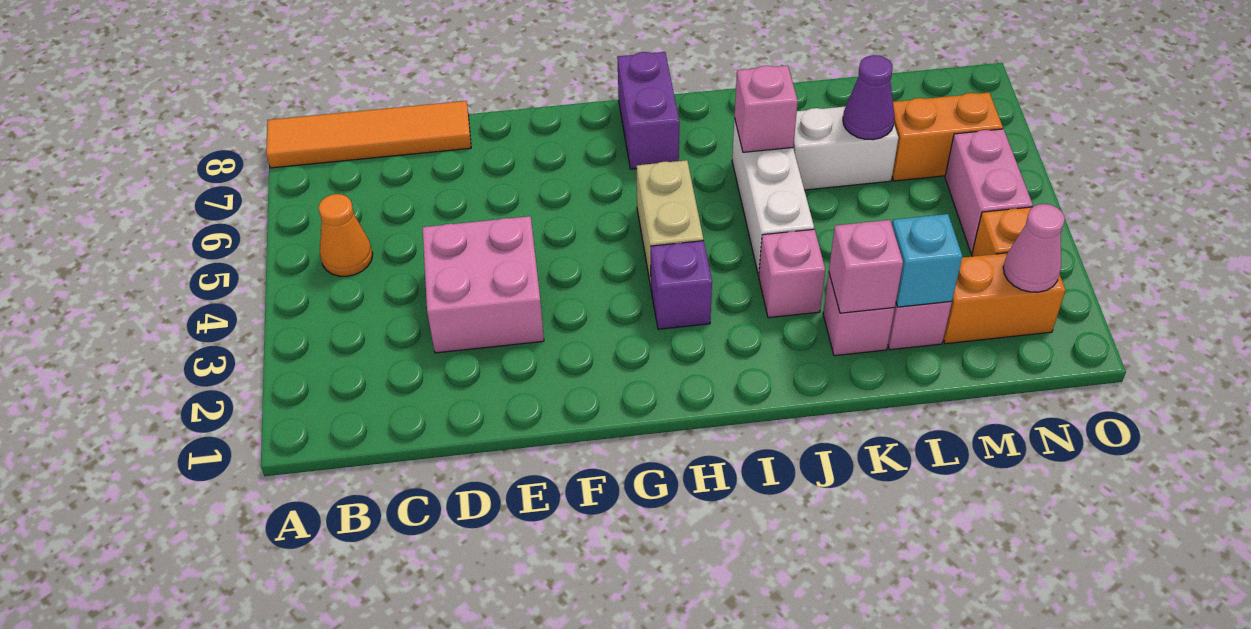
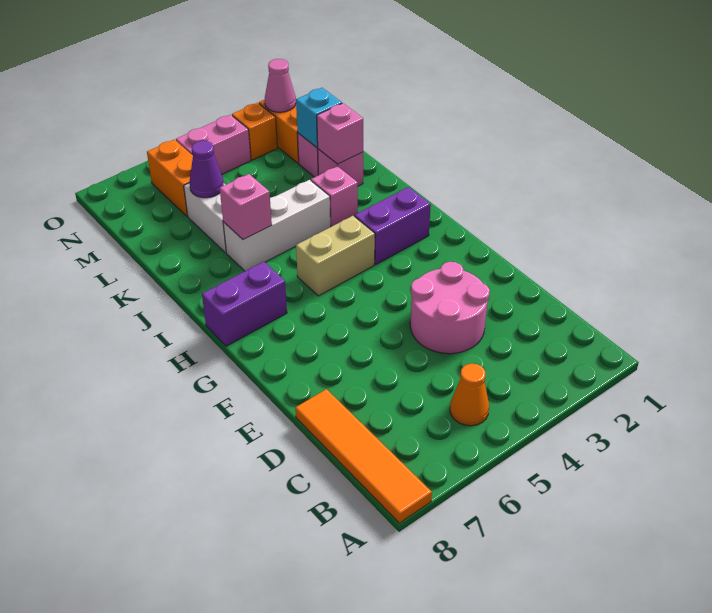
pink brick D3:E4 level 1 -> pink round brick D3:E4 level 1
purple brick H3 level 1 -> purple brick H2:H3 level 1

